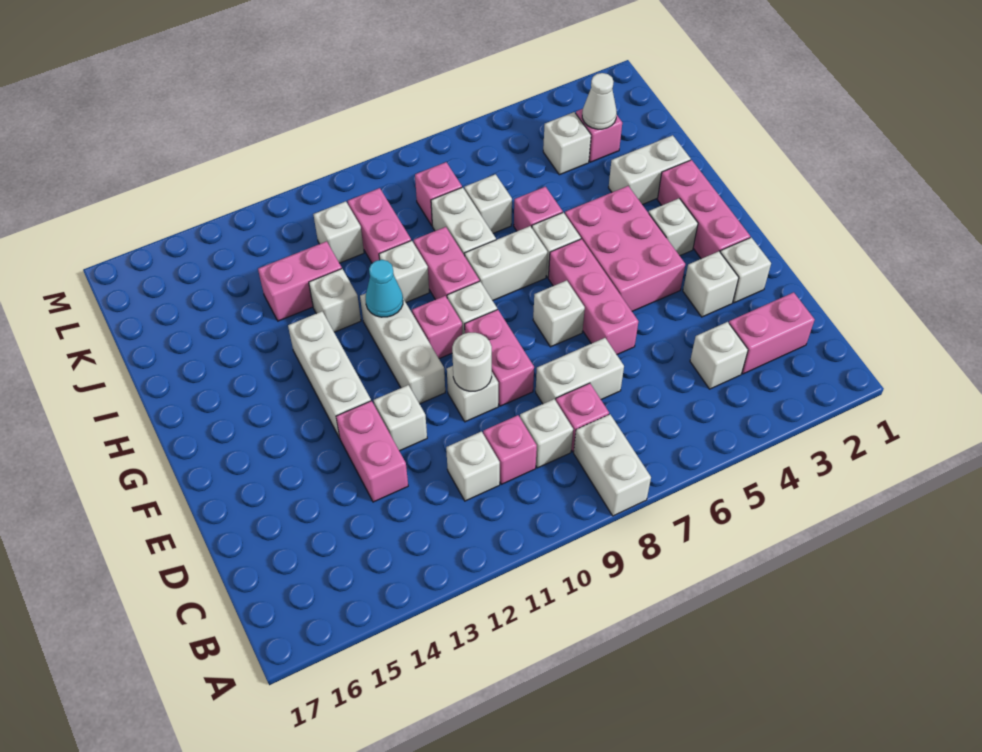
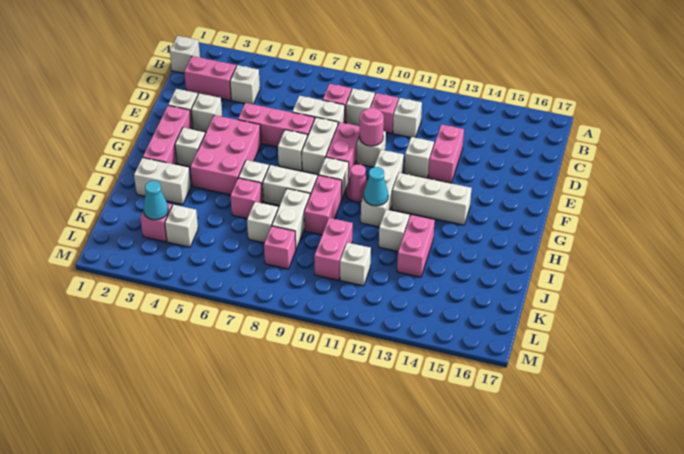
white brick A8:B8 level 1 -> white brick E8:F8 level 1
pink brick E6:G6 level 1 -> pink brick E5:E7 level 1
white round brick E10 level 2 -> pink round brick E10 level 2
white brick F13:H13 level 1 -> white brick G12:G14 level 1
pink brick G10 level 1 -> pink cone G10 level 1
white brick I10 level 1 -> white brick B1 level 1
pink brick J12:J13 level 1 -> pink brick I13:J13 level 1
white cone K3 level 2 -> cyan cone K3 level 2

